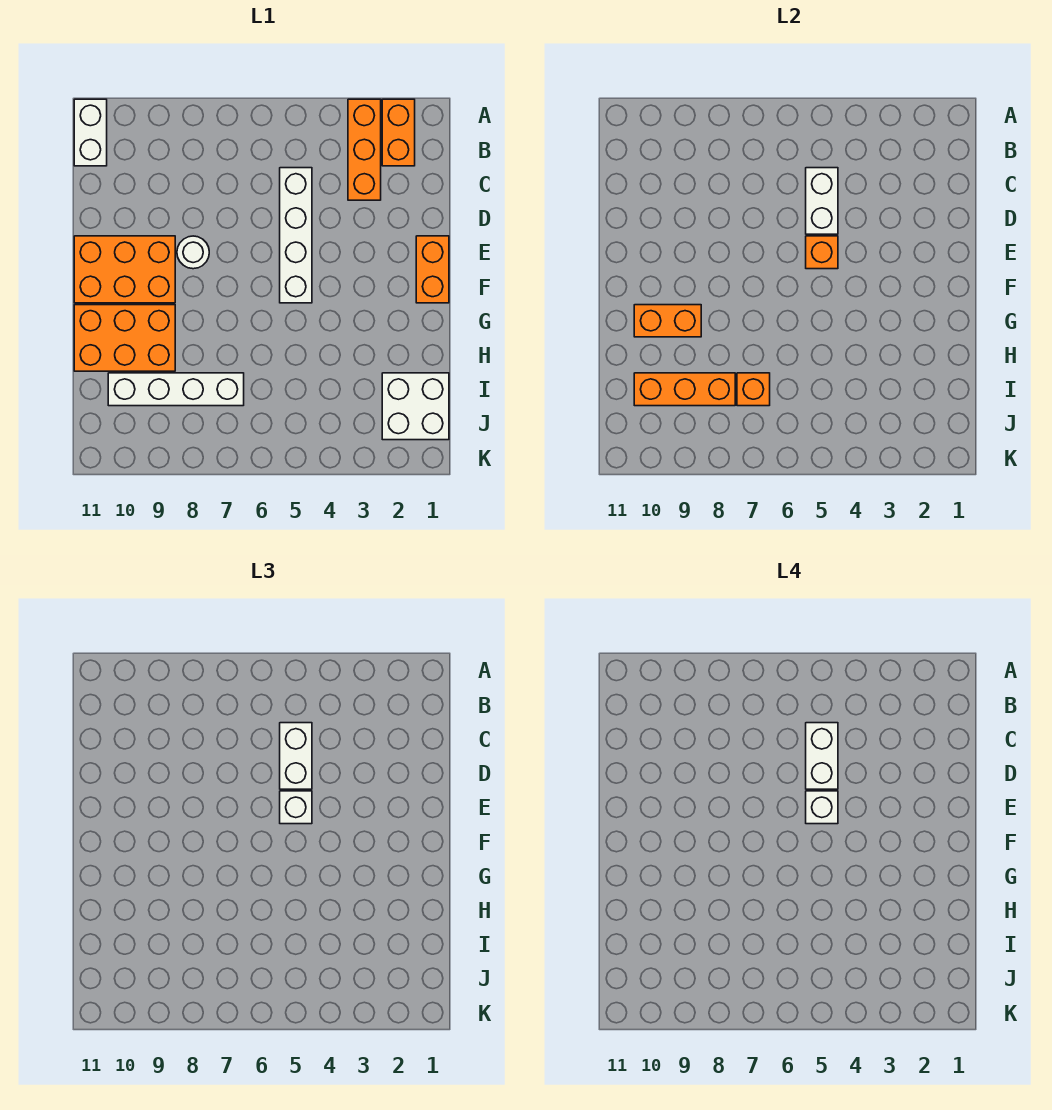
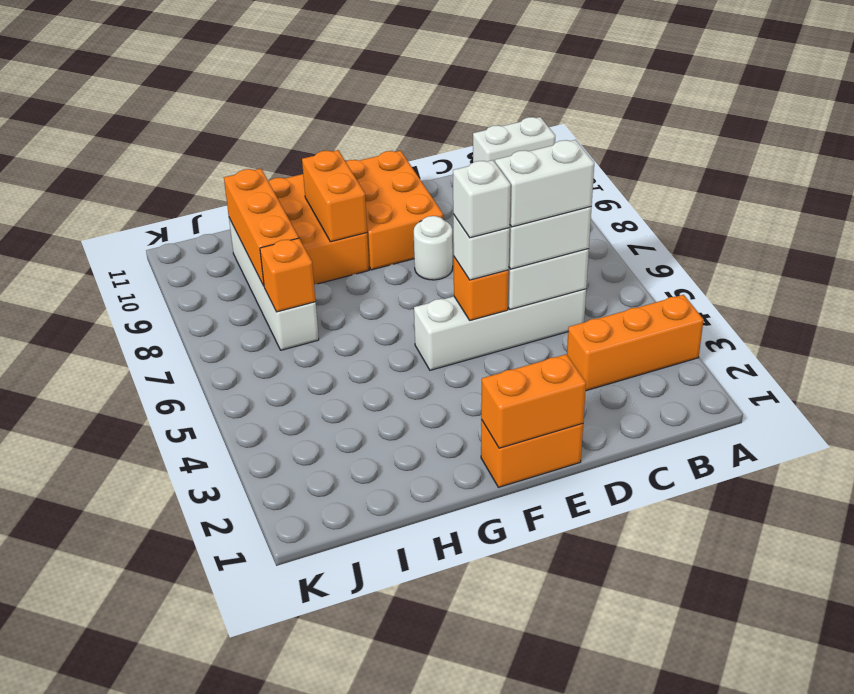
orange brick A2:B2 level 1 -> orange brick E1:F1 level 2
white brick I1:J2 level 1 -> none

